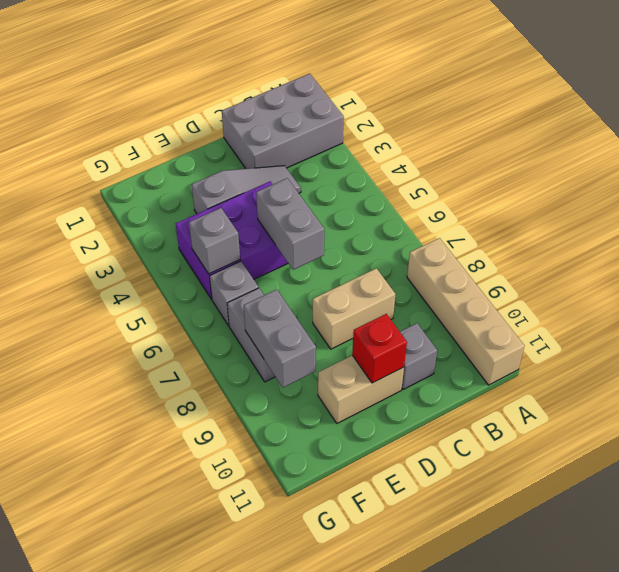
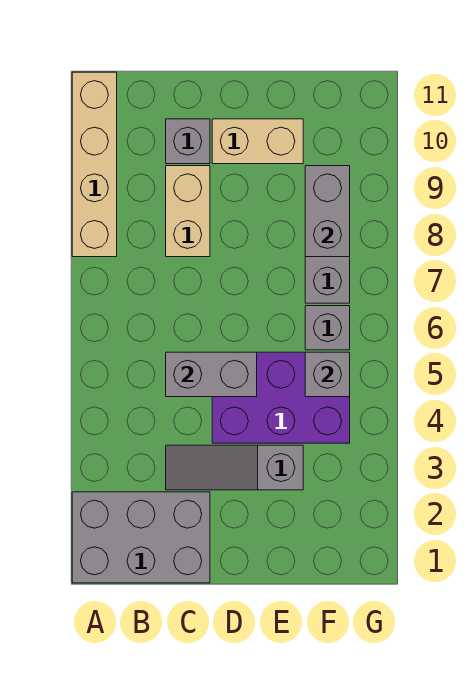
tan brick C8:D8 level 1 -> tan brick C8:C9 level 1
grey brick D5:D6 level 2 -> grey brick C5:D5 level 2
red brick D10 level 2 -> none

